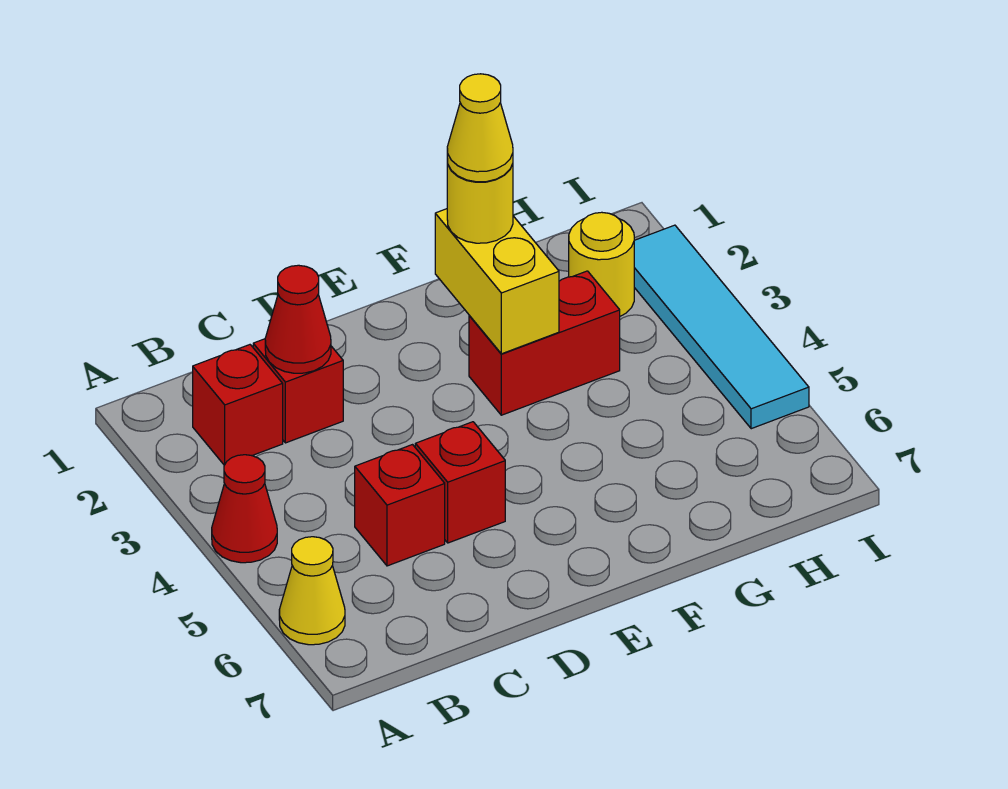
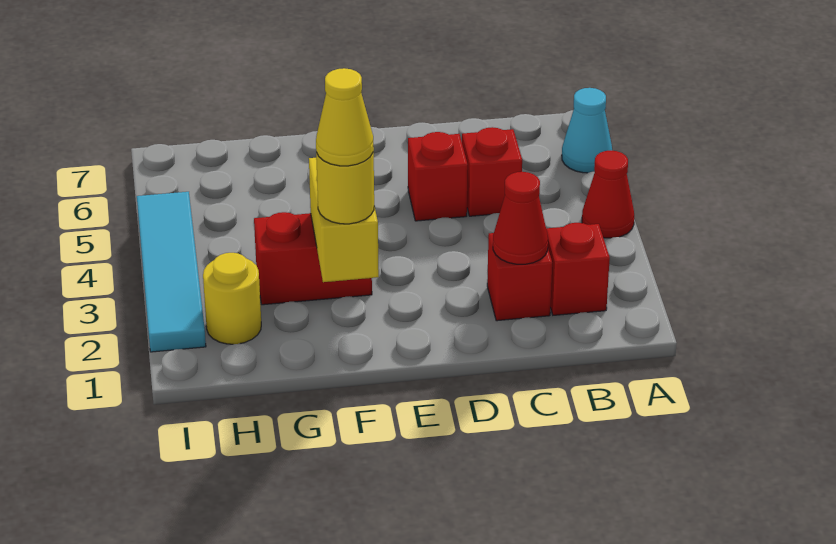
yellow cone A6 level 1 -> cyan cone A6 level 1

